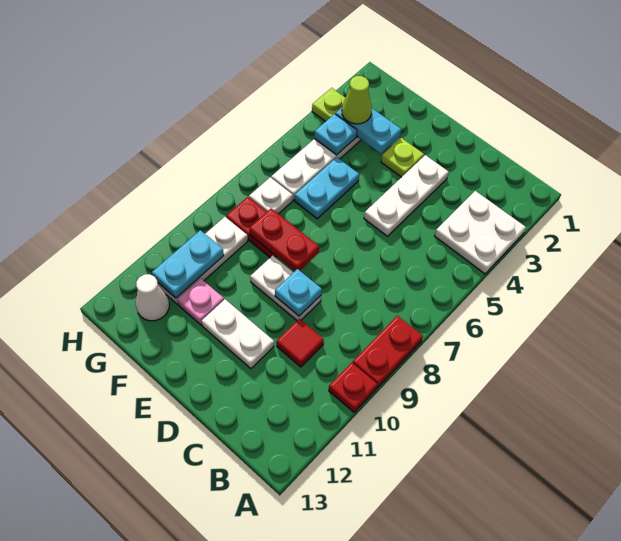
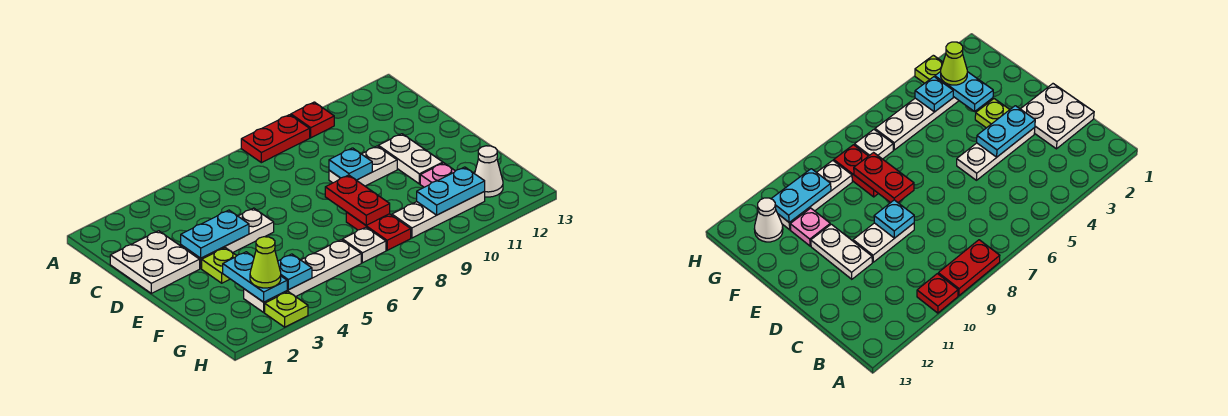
white plate A3:B4 level 1 -> white plate C1:D2 level 1
red tile C10 level 1 -> none
white plate D9:E9 level 1 -> white plate D9:D10 level 1
cyan plate F5:F6 level 1 -> cyan plate D3:D4 level 2

